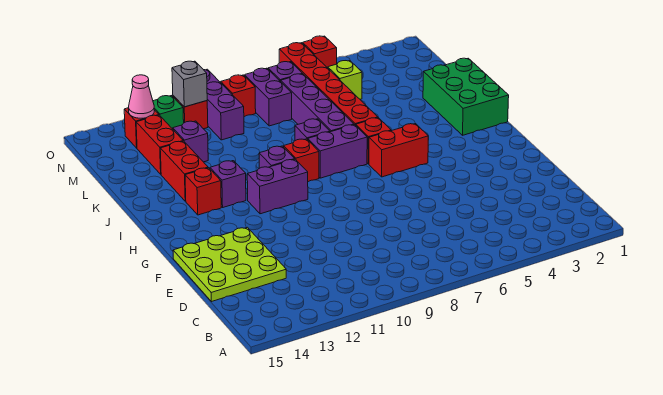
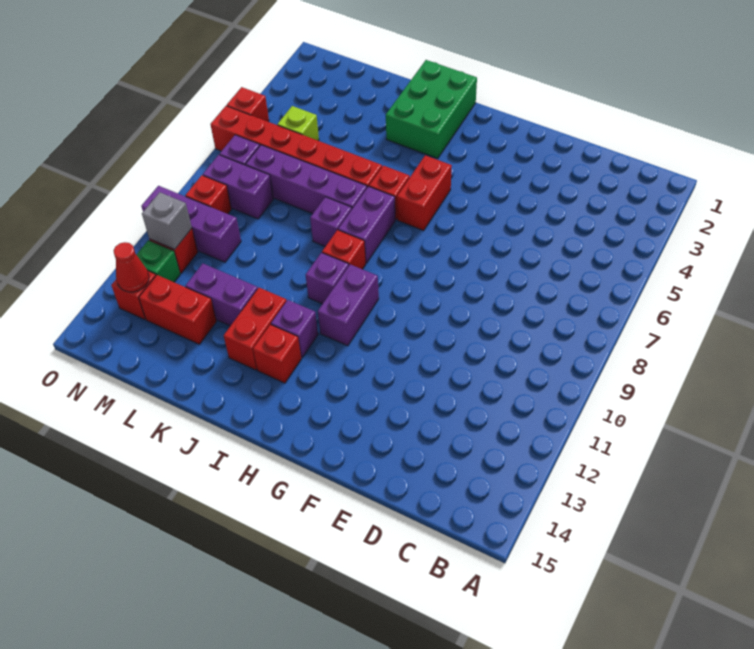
lime plate D13:F15 level 1 -> none
green brick I1:K2 level 1 -> green brick I1:J3 level 1
red brick J13:K13 level 1 -> red brick J12:J13 level 1
purple brick L12 level 1 -> purple brick K12:L12 level 1
pink cone N13 level 2 -> red cone N13 level 2

